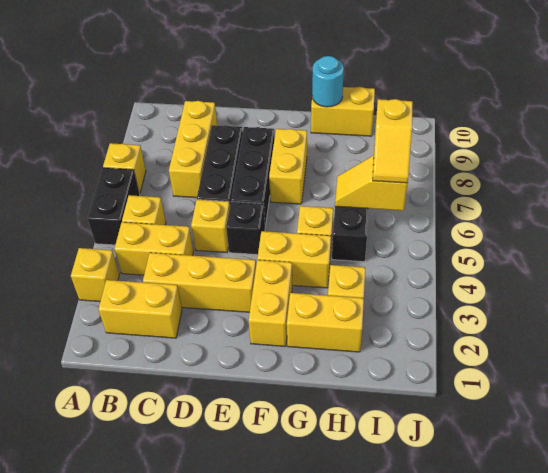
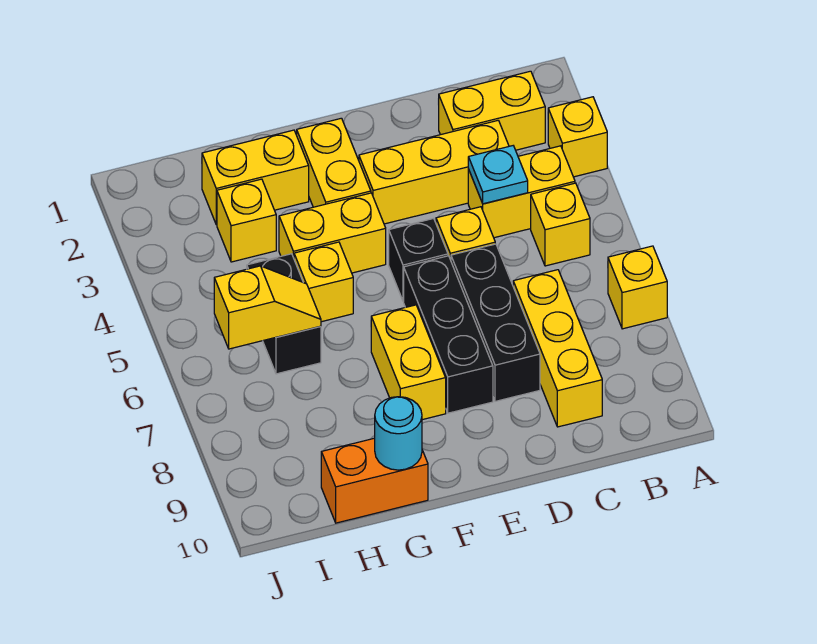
black brick A5:A6 level 1 -> none
none -> cyan plate C4 level 2
yellow brick G10:H10 level 1 -> orange brick G10:H10 level 1
yellow slope I6:I7 level 3 top 7 -> none

